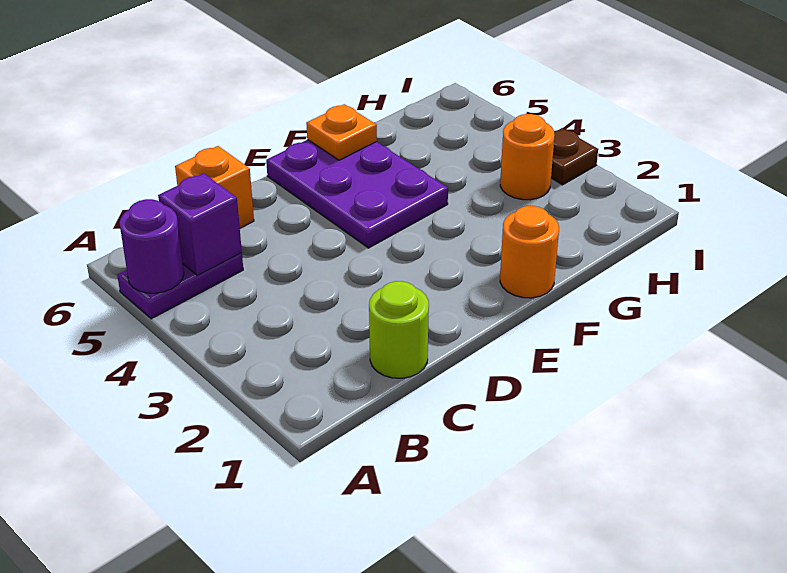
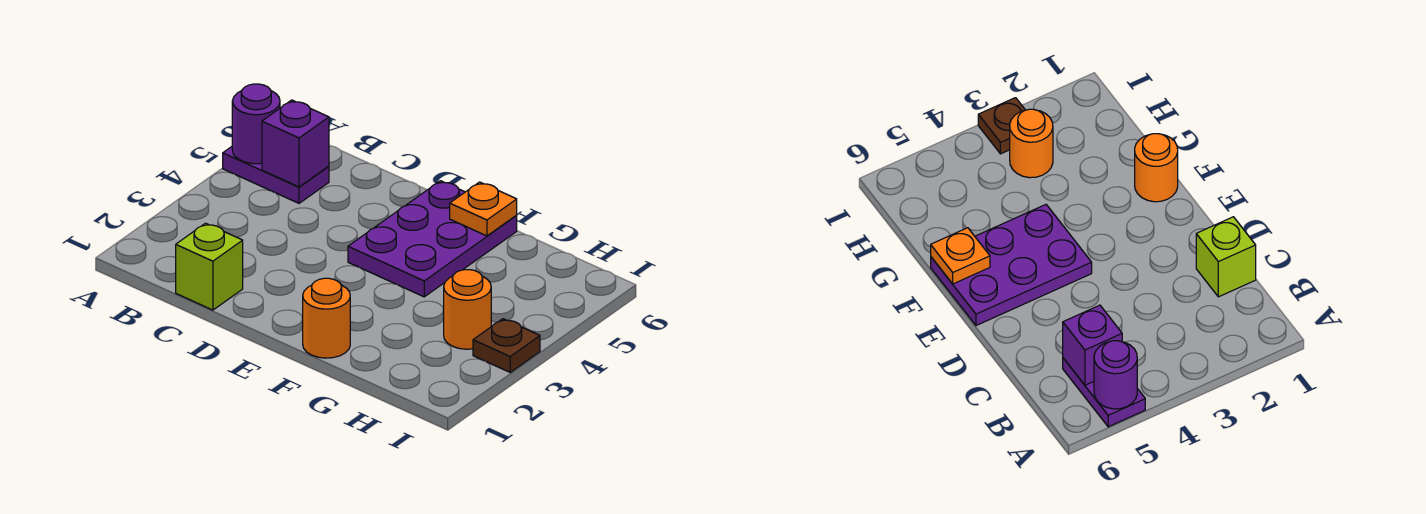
lime round brick C1 level 1 -> lime brick C1 level 1
orange brick C6 level 1 -> none

